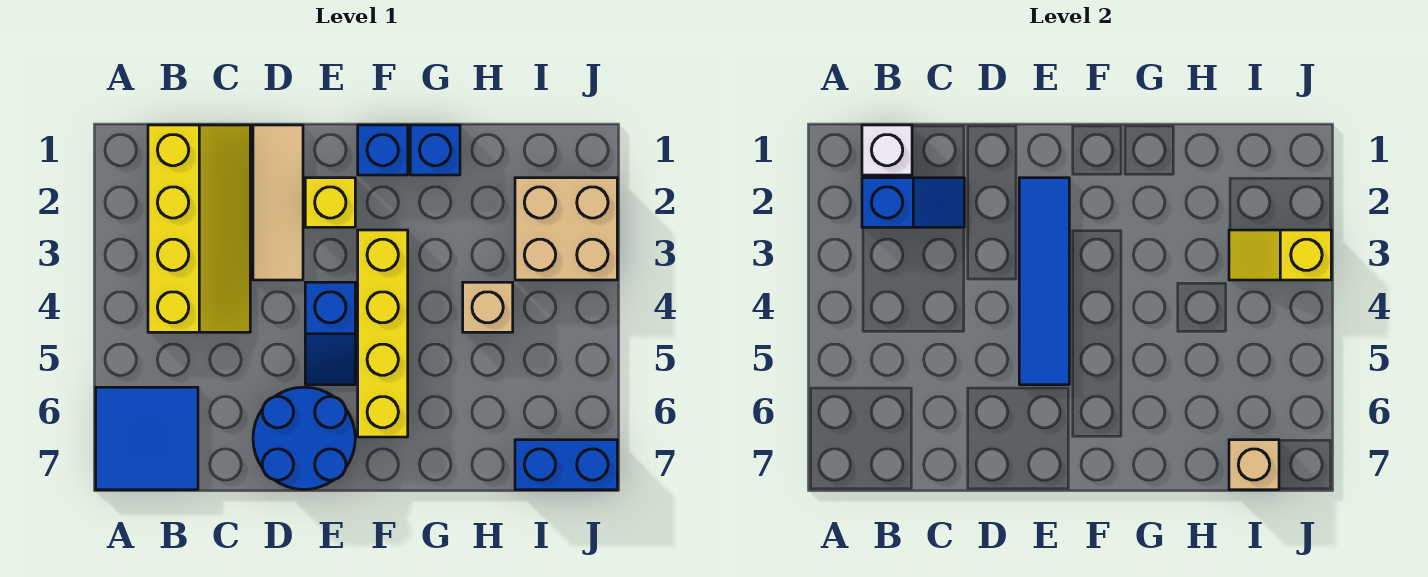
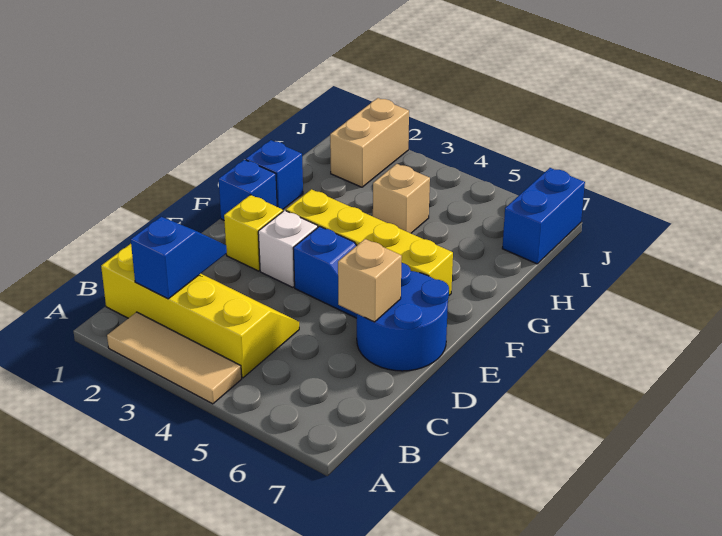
blue tile A6:B7 level 1 -> none
white brick B1 level 2 -> white brick E3 level 1
tan tile D1:D3 level 1 -> tan tile A2:A4 level 1
blue tile E2:E5 level 2 -> none
tan brick I2:J3 level 1 -> tan brick I2:J2 level 1
yellow slope I3:J3 level 2 top J -> none
tan brick I7 level 2 -> tan brick D6 level 2

